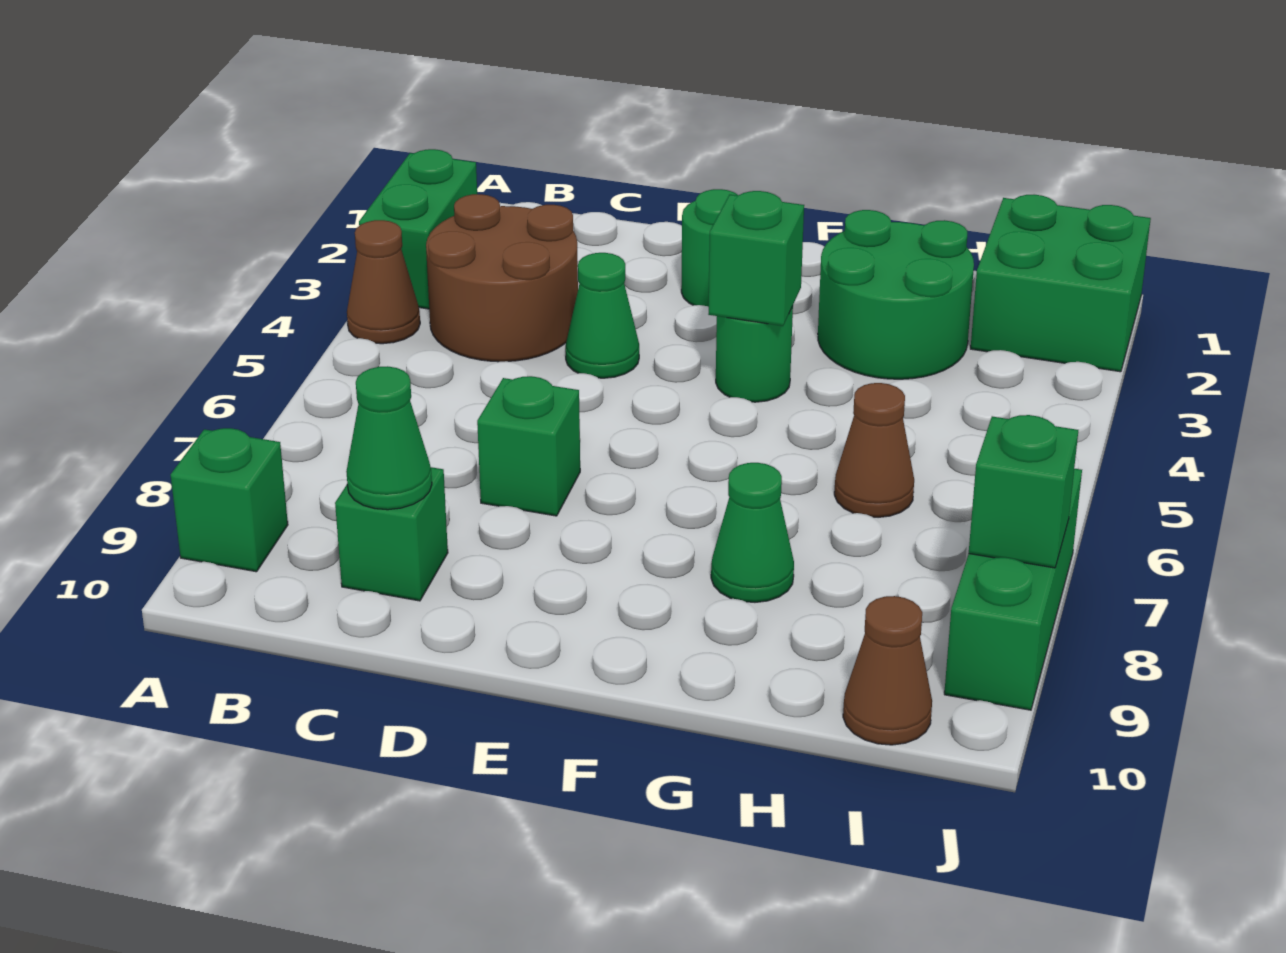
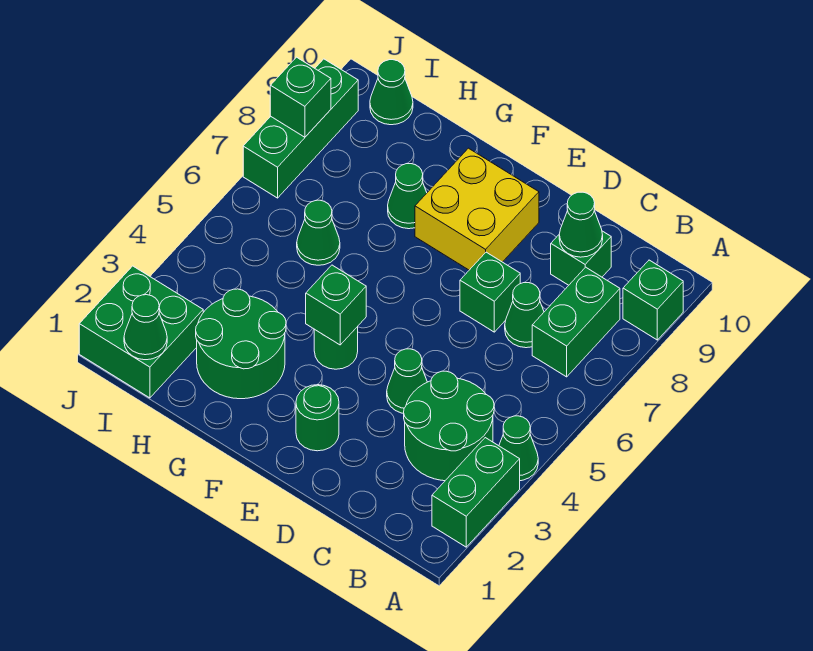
brown cone A4 level 1 -> green cone A4 level 1
brown round brick B3:C4 level 1 -> green round brick B3:C4 level 1
none -> green brick B7:B8 level 1
none -> green cone C7 level 1
none -> yellow brick E8:F9 level 1
brown cone H6 level 1 -> green cone H6 level 1
none -> green cone I1 level 2
brown cone I10 level 1 -> green cone I10 level 1

